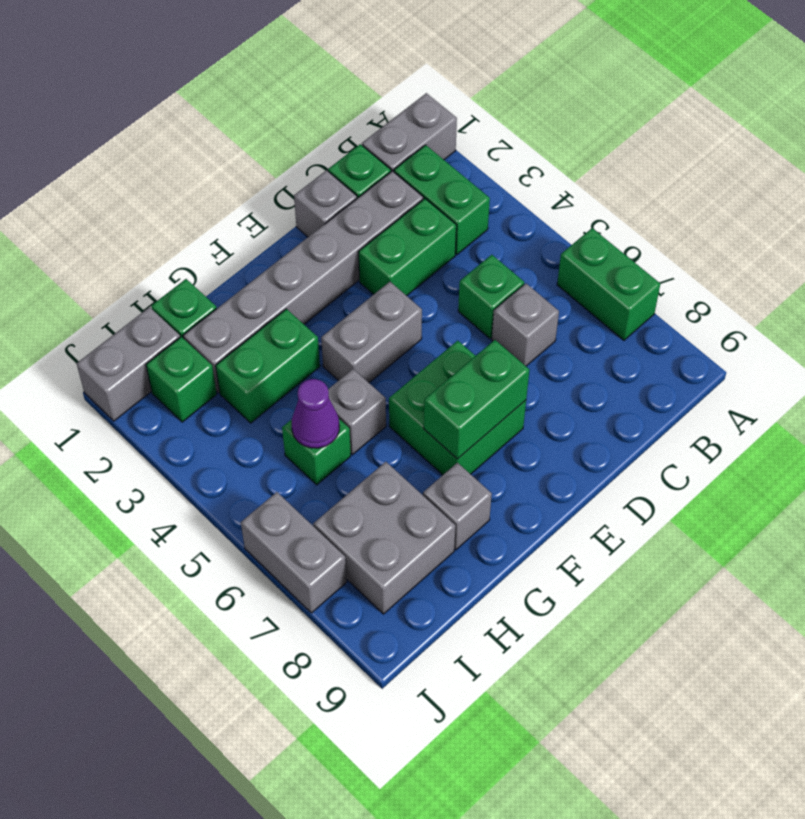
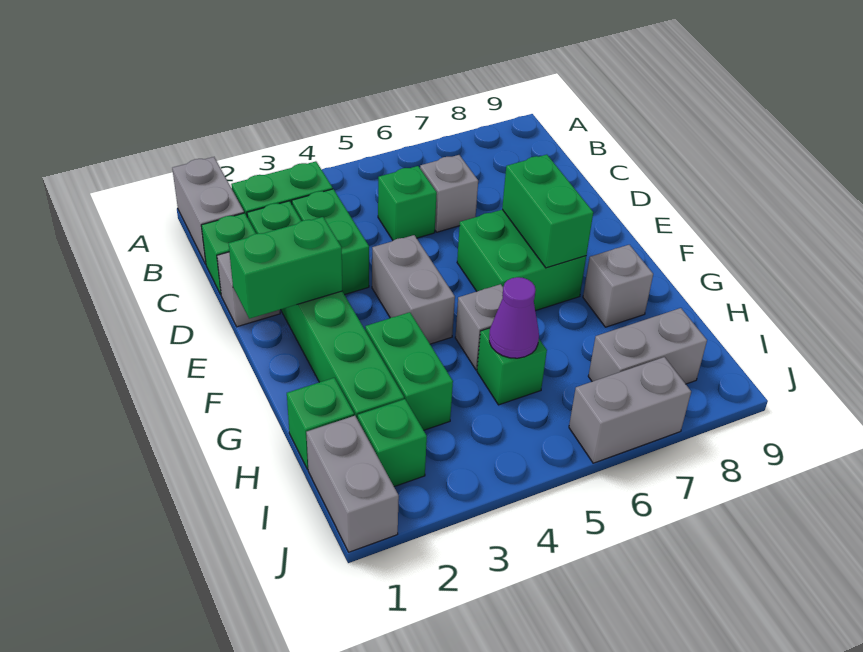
green brick A6:A7 level 1 -> green brick E1:E2 level 2
grey brick C2:H2 level 1 -> green brick C2:H2 level 1
grey brick H7:I8 level 1 -> grey brick I7:I8 level 1

